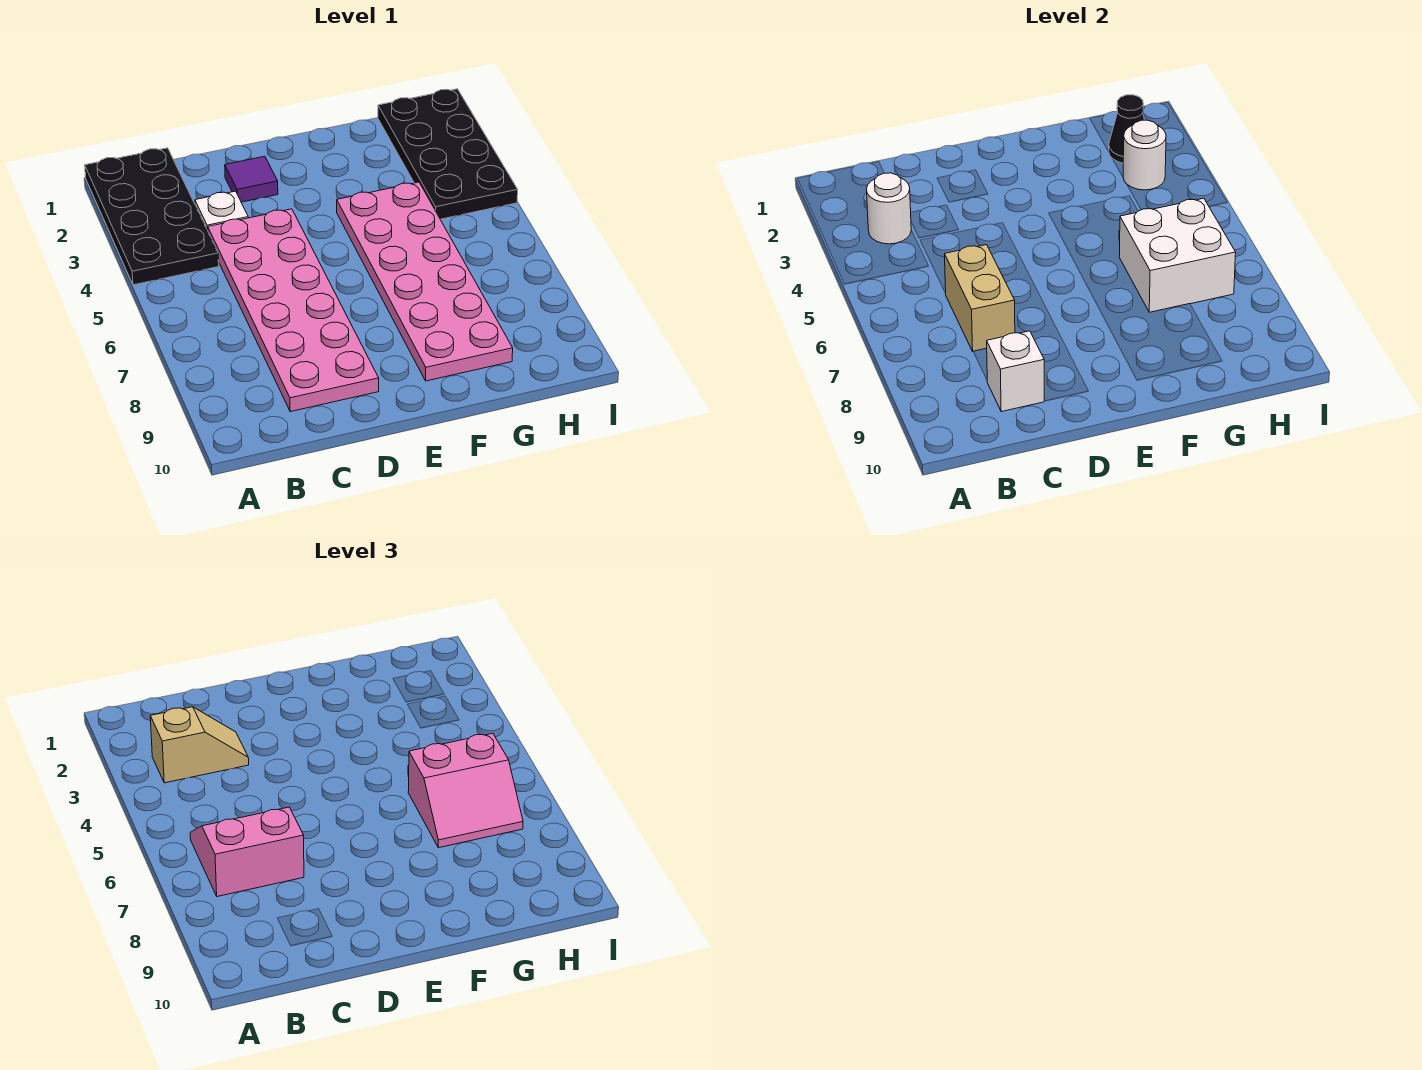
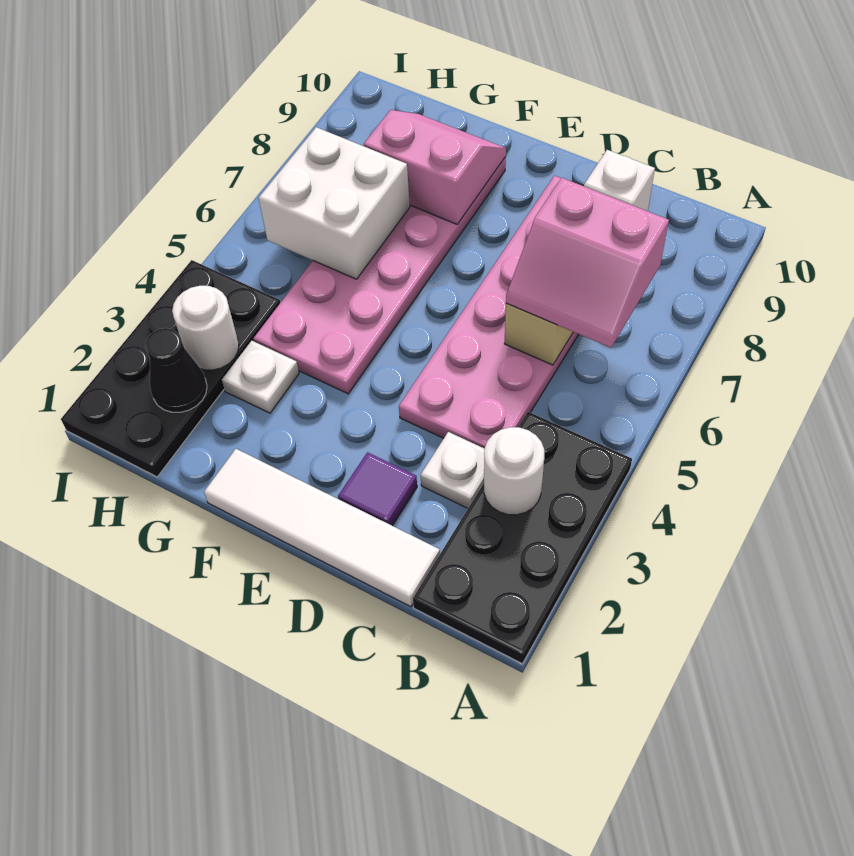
tan slope B3:C3 level 3 top B -> none
none -> white tile C1:F1 level 1
none -> white plate G3 level 1
pink slope G6:H7 level 3 top 6 -> pink slope F8:G9 level 2 top 8

